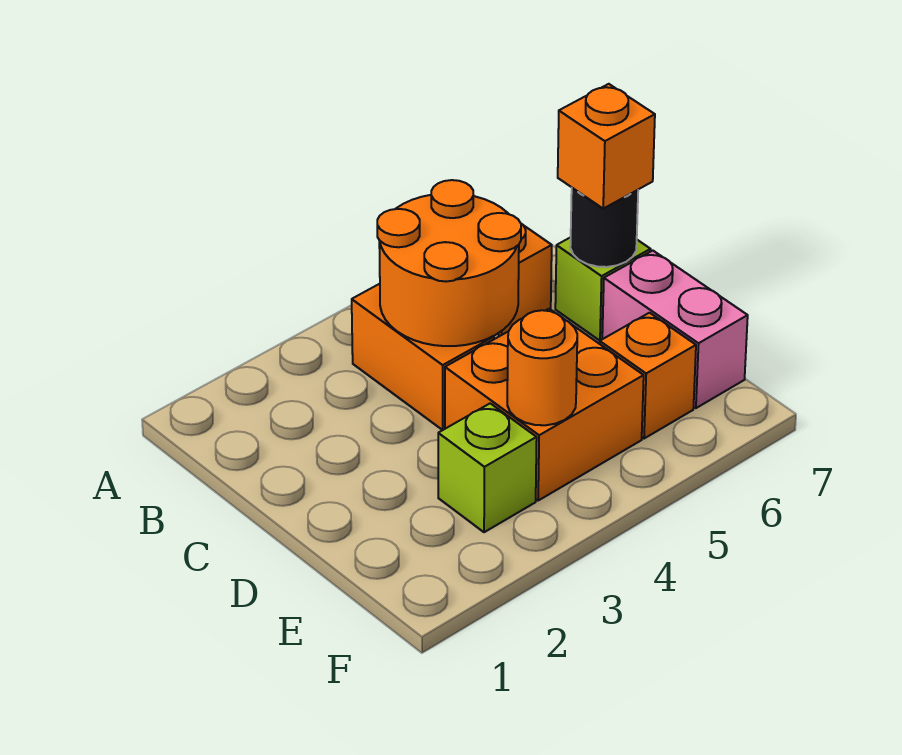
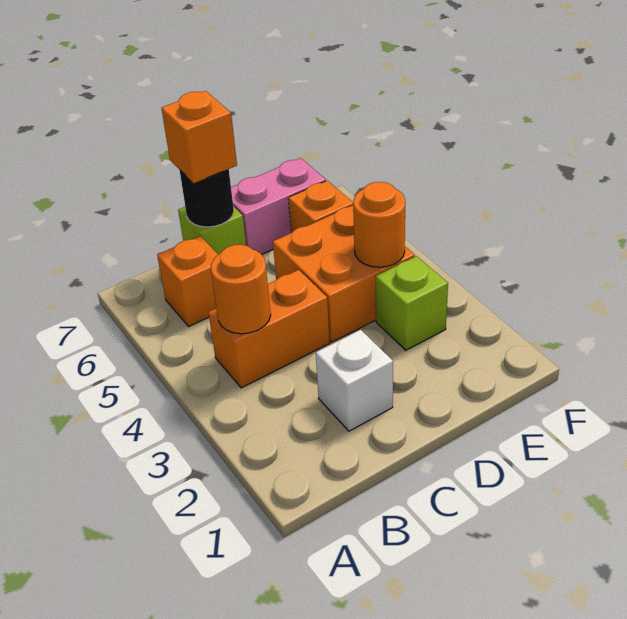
orange round brick B4:C5 level 2 -> orange round brick B4 level 2
none -> white brick C2 level 1

